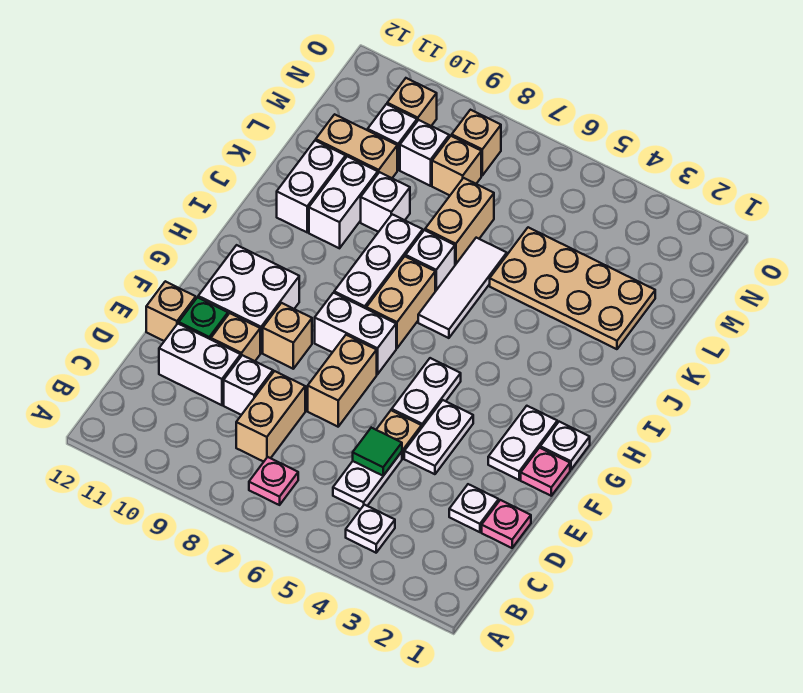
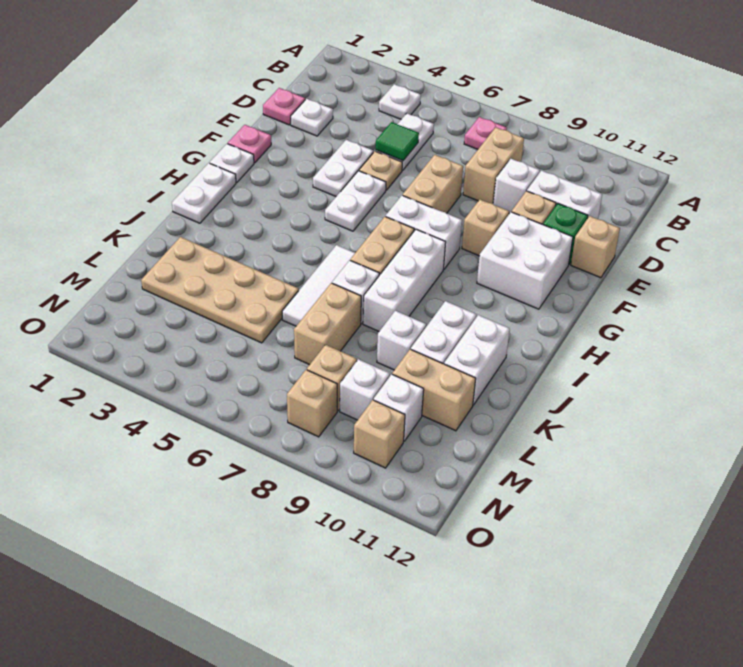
white plate F2:G2 level 1 -> white plate H1:I1 level 1

